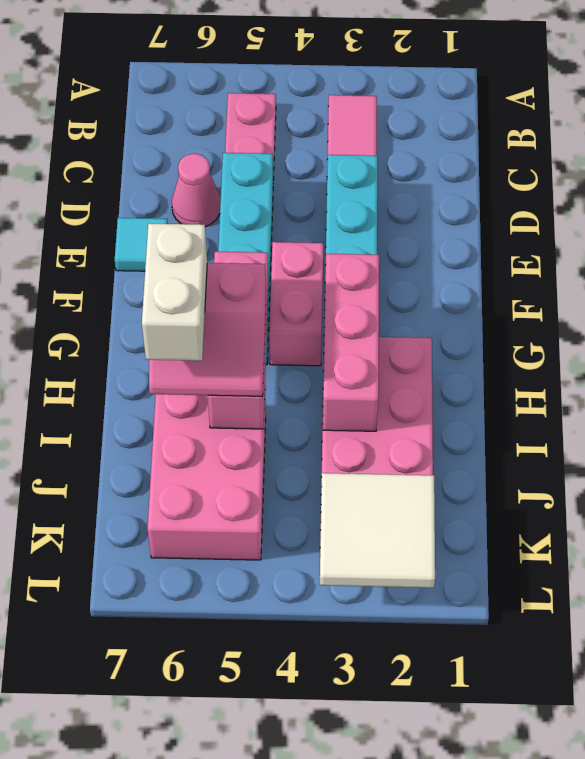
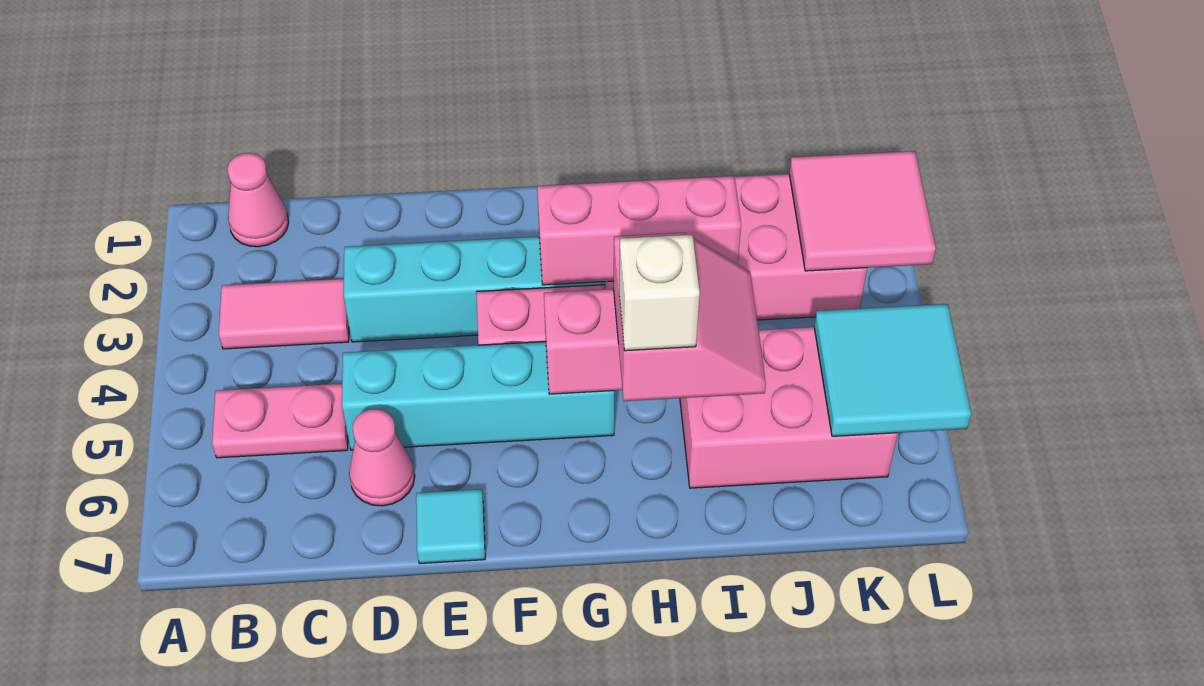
none -> pink cone B1 level 1
white brick H6:I6 level 4 -> white brick H6 level 4
white tile K2:L3 level 2 -> pink tile K2:L3 level 2
none -> cyan tile K5:L6 level 2

